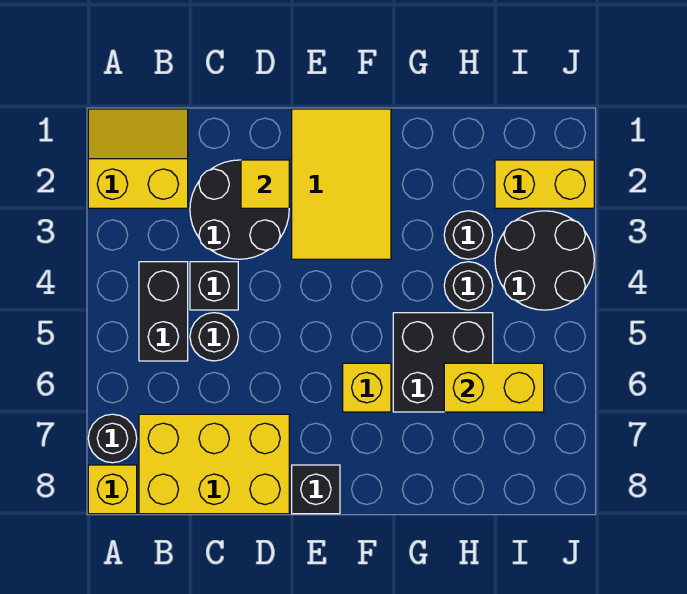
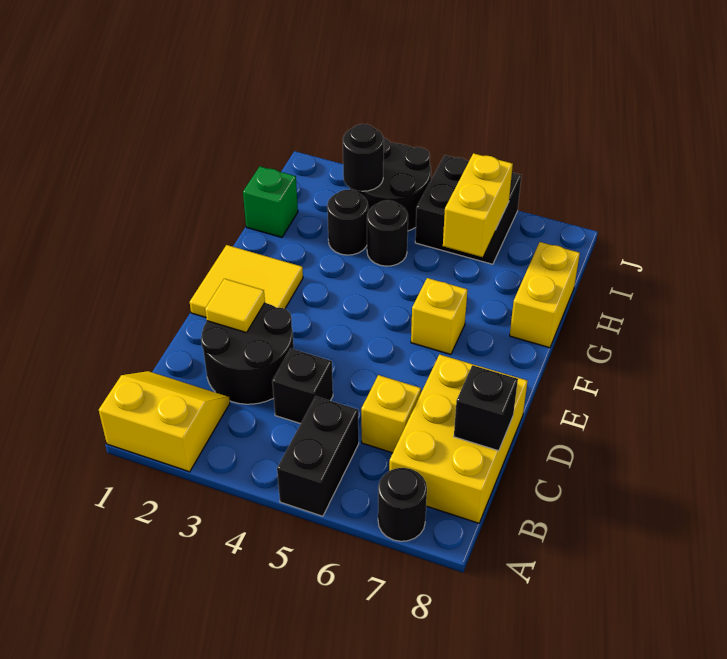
yellow slope A1:B2 level 1 top 2 -> yellow slope A1:B2 level 1 top A
yellow brick A8 level 1 -> yellow brick C6 level 1
black brick B4:B5 level 1 -> black brick A5:B5 level 1
black round brick C5 level 1 -> black round brick I3 level 2
yellow tile E1:F3 level 1 -> yellow tile E1:F2 level 1
black brick E8 level 1 -> black brick C8 level 2
black brick G5:H6 level 1 -> black brick I5:J6 level 1
none -> green brick H1 level 1
yellow brick I2:J2 level 1 -> yellow brick G8:H8 level 1

